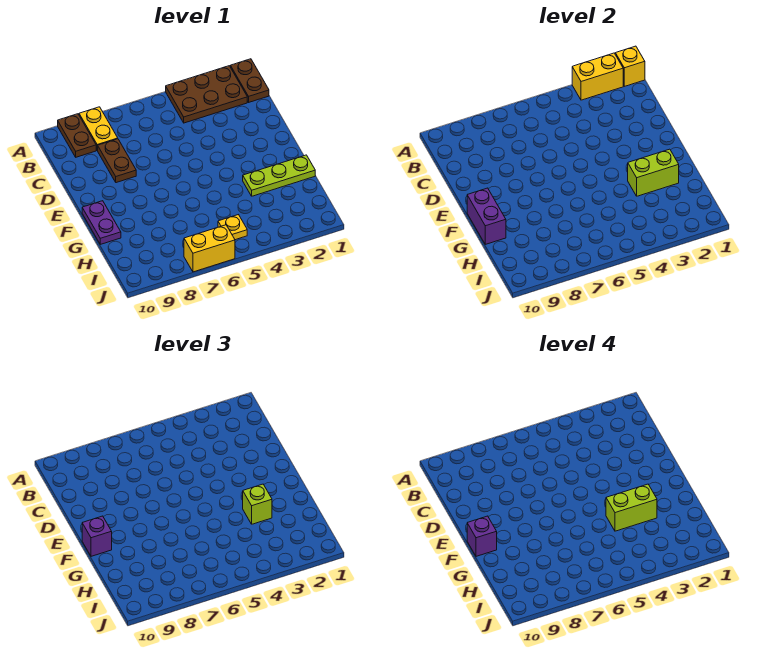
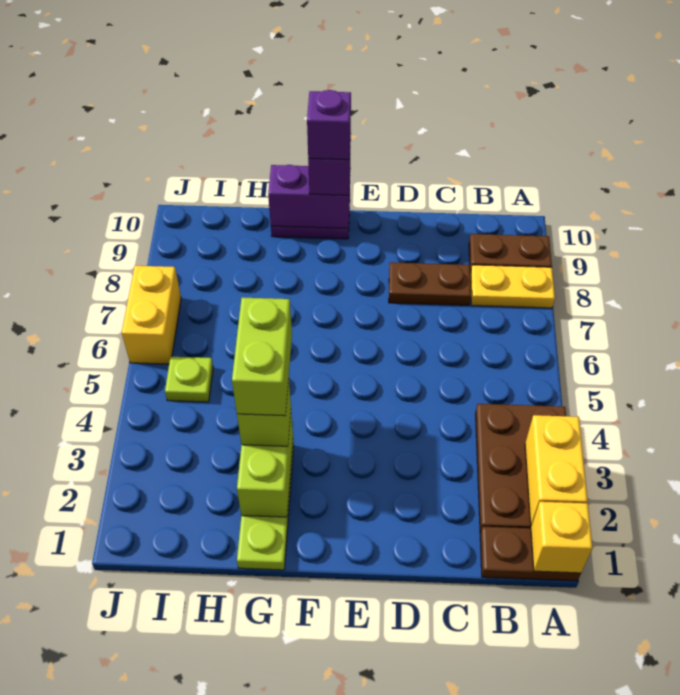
yellow plate I5 level 1 -> lime plate I5 level 1

